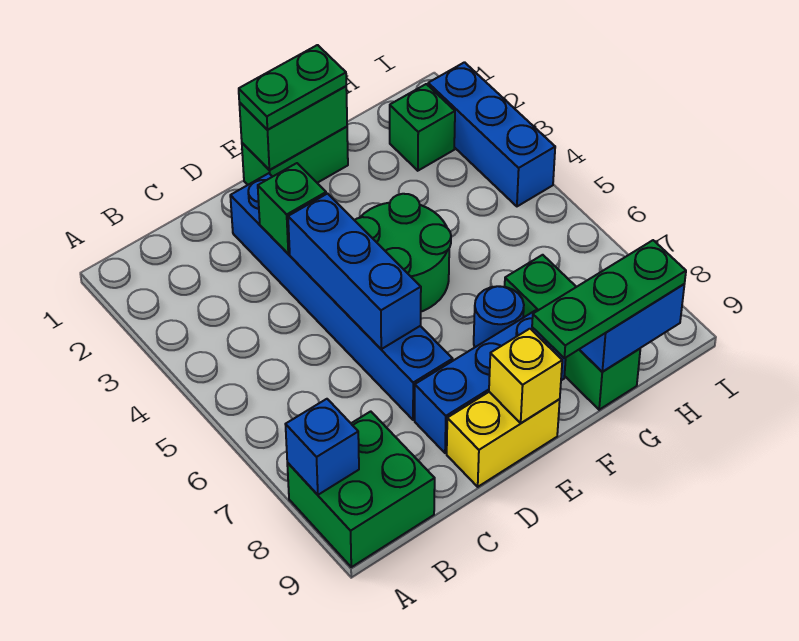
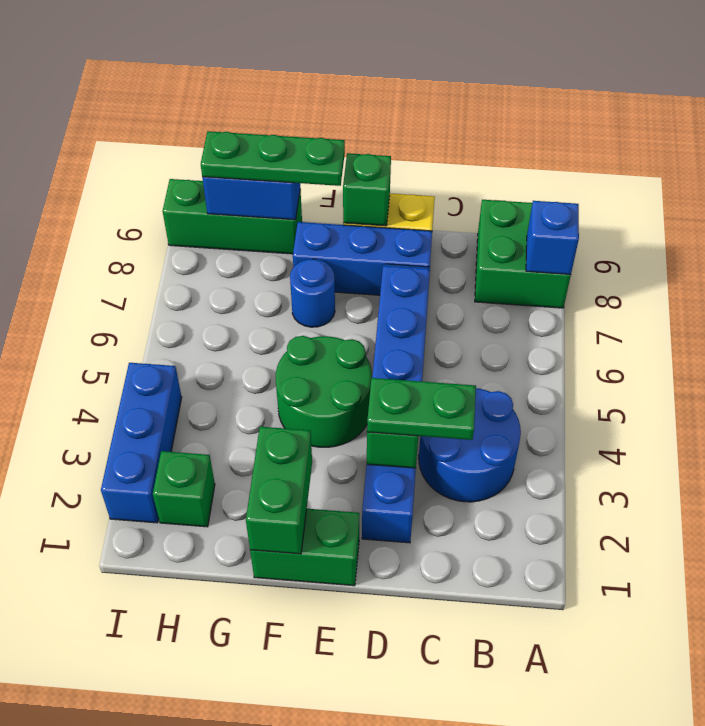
none -> blue round brick B3:C4 level 1
green brick E1:F1 level 2 -> green brick F1:F2 level 2
green plate E1:F1 level 3 -> green plate C3:D3 level 3
yellow brick E9 level 2 -> green brick E9 level 2
green brick G7:G9 level 1 -> green brick G9:I9 level 1

